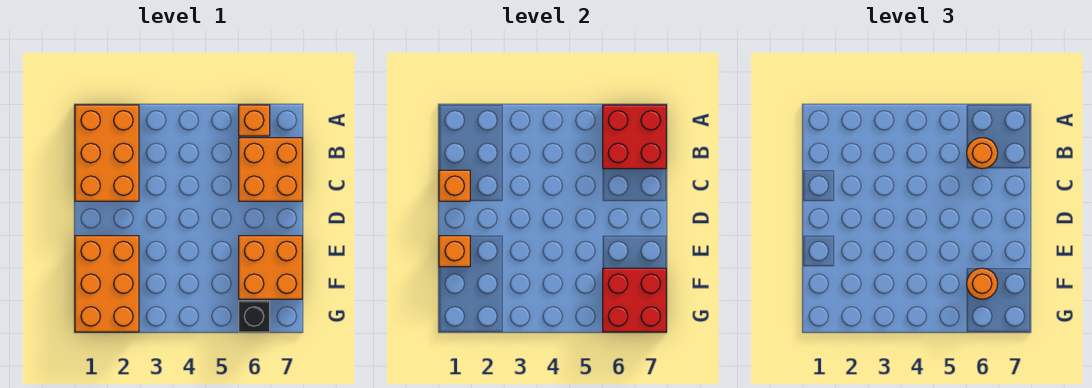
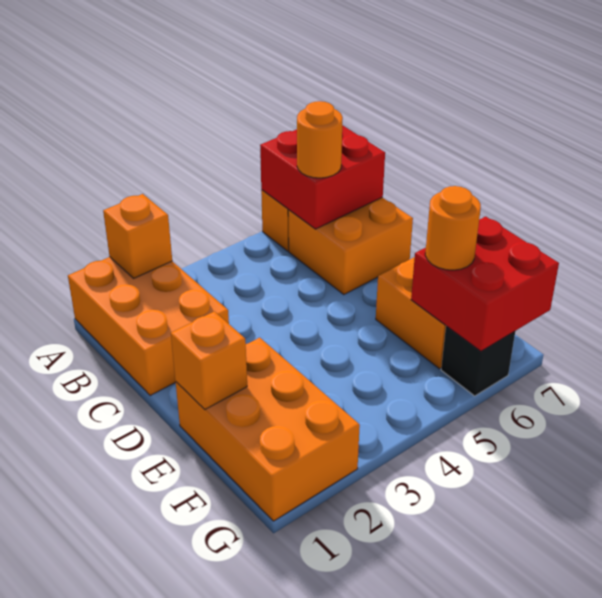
orange brick C1 level 2 -> orange brick A2 level 2

